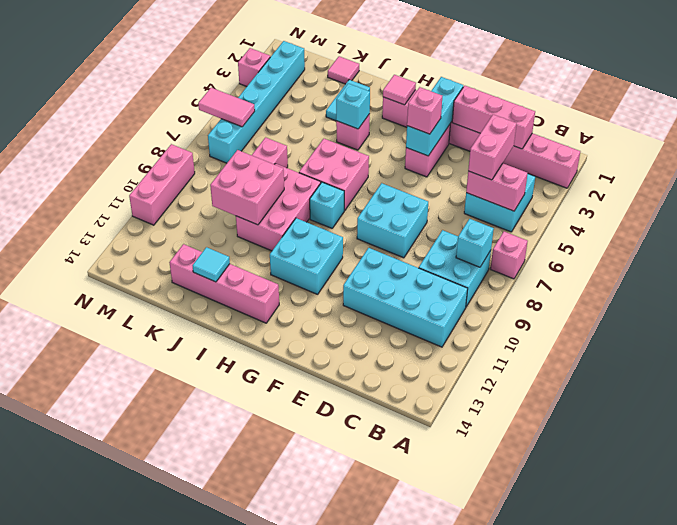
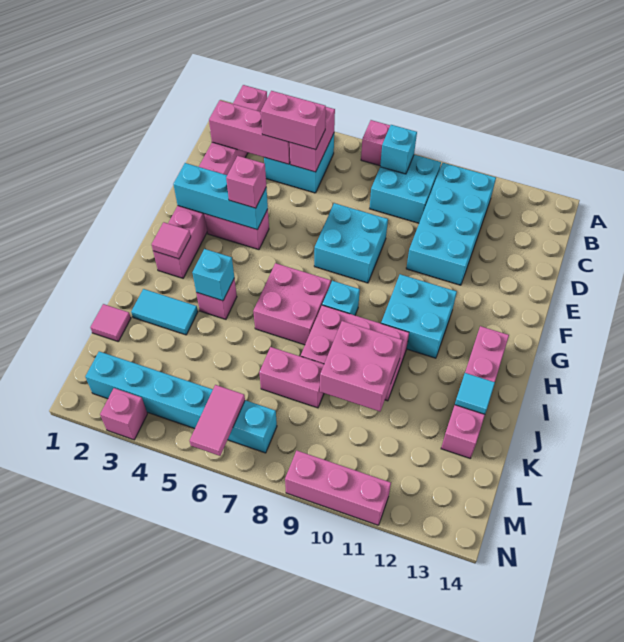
pink brick C2:E2 level 2 -> pink brick C2:C4 level 2

